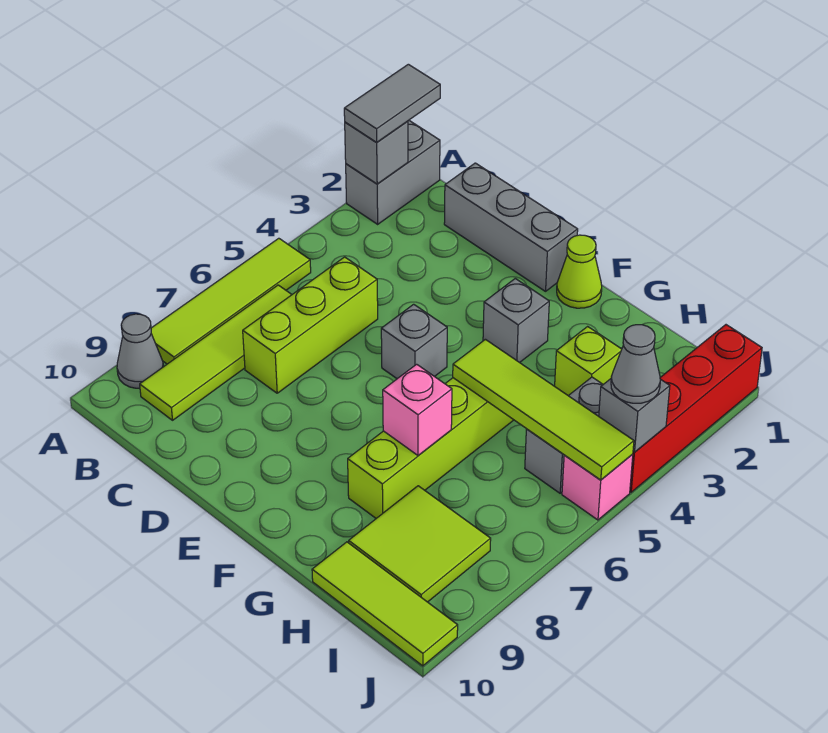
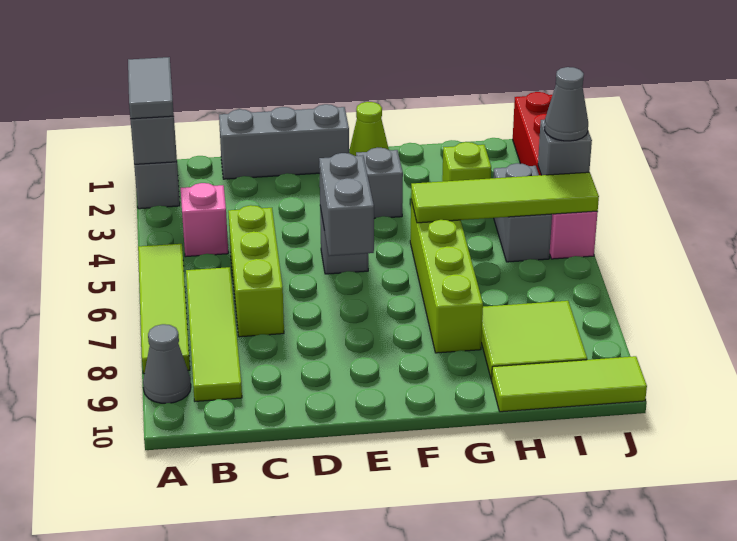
none -> grey brick E5:E6 level 2
pink brick G7 level 2 -> pink brick B4 level 1

